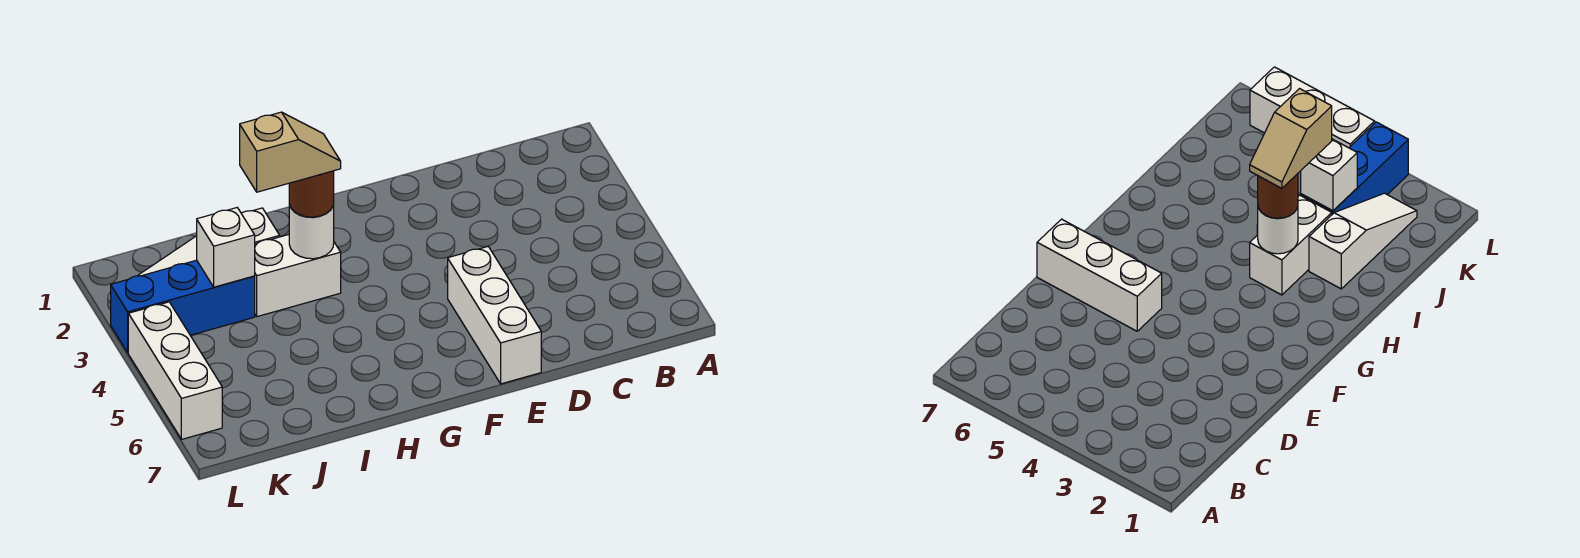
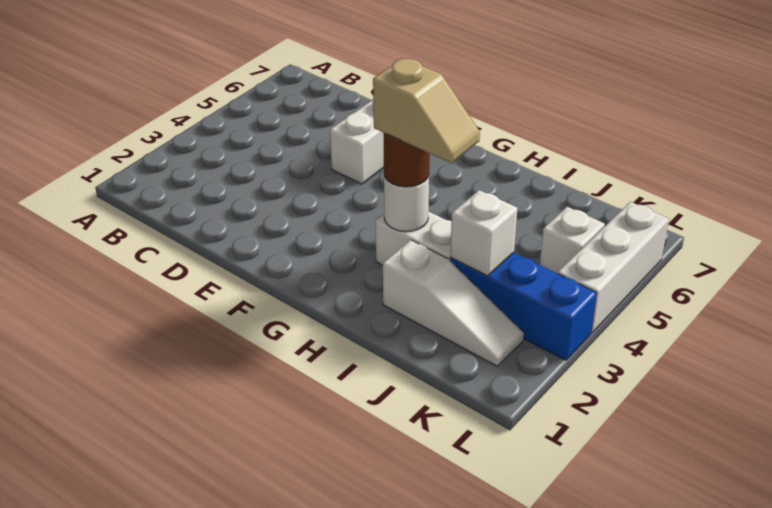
tan slope H3:I3 level 4 top I -> tan slope H3:I3 level 4 top H
none -> white brick K5 level 1

